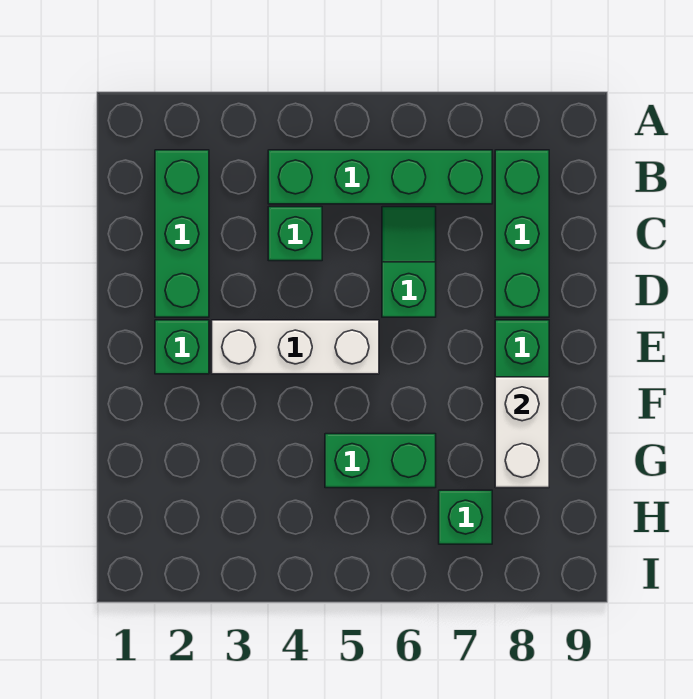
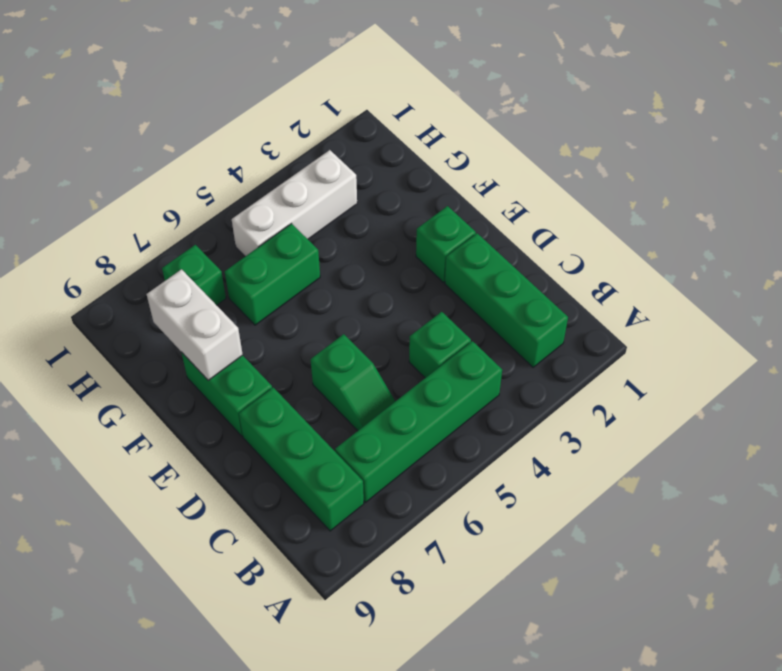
white brick E3:E5 level 1 -> white brick H3:H5 level 1

